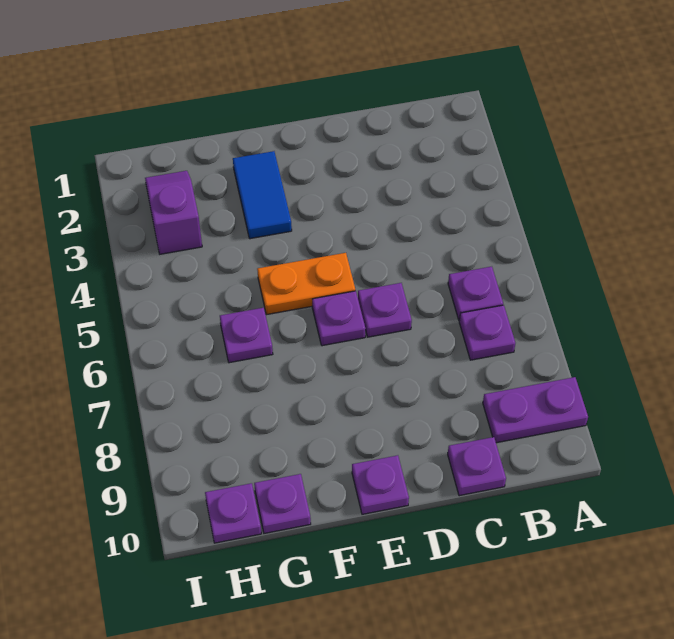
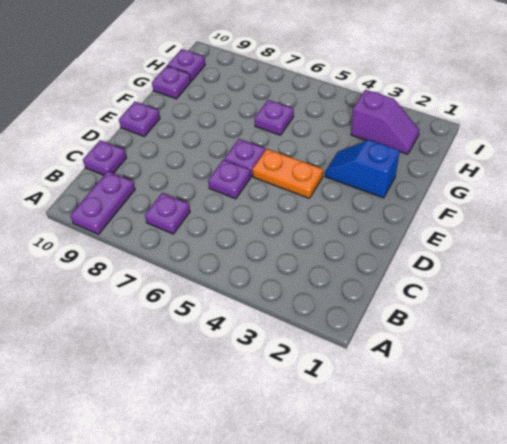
purple plate B6 level 1 -> none
orange plate E5:F5 level 1 -> orange plate E4:E5 level 1
blue tile F2:F3 level 1 -> blue slope F2:F3 level 1 top 2

